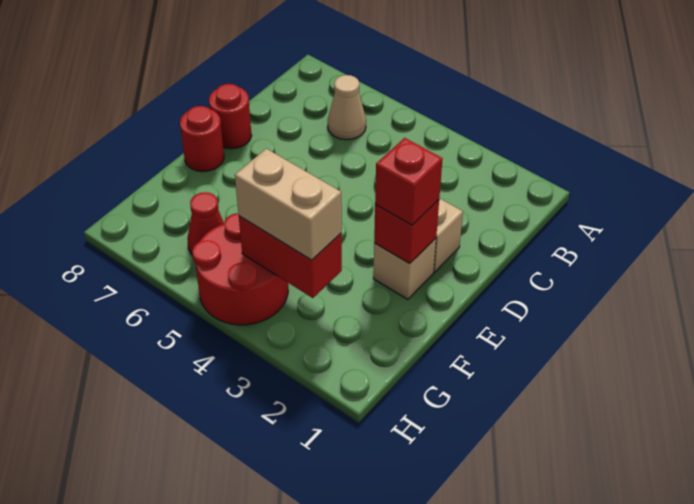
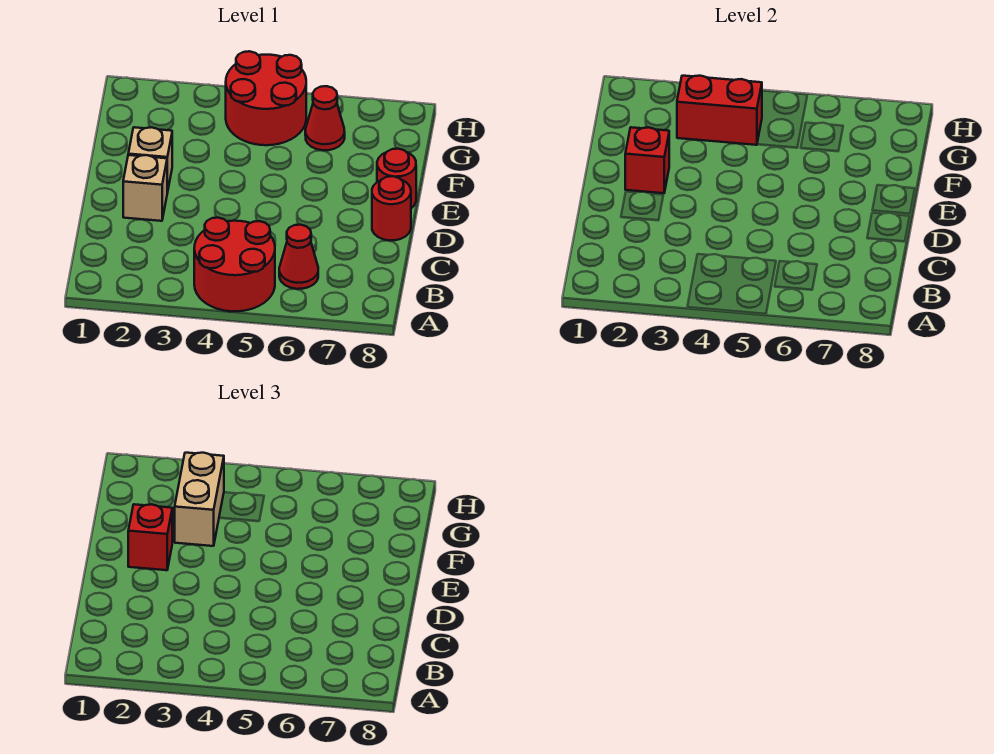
none -> red round brick A4:B5 level 1
tan cone B6 level 1 -> red cone B6 level 1
tan brick G3:G4 level 3 -> tan brick F3:G3 level 3

